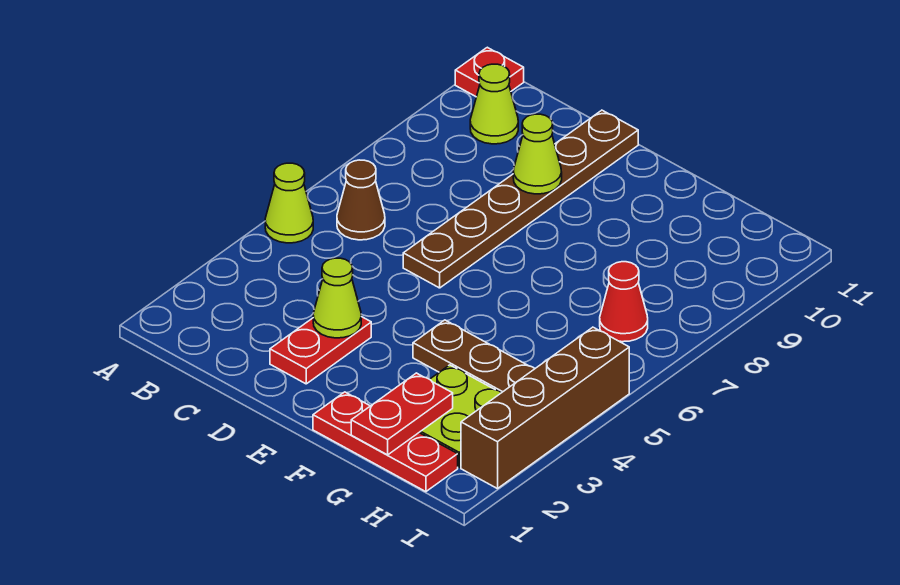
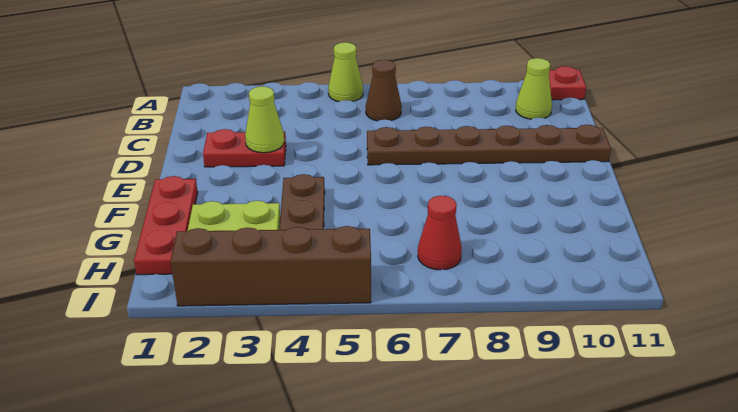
lime cone D9 level 2 -> none
red plate G1:G2 level 2 -> none

